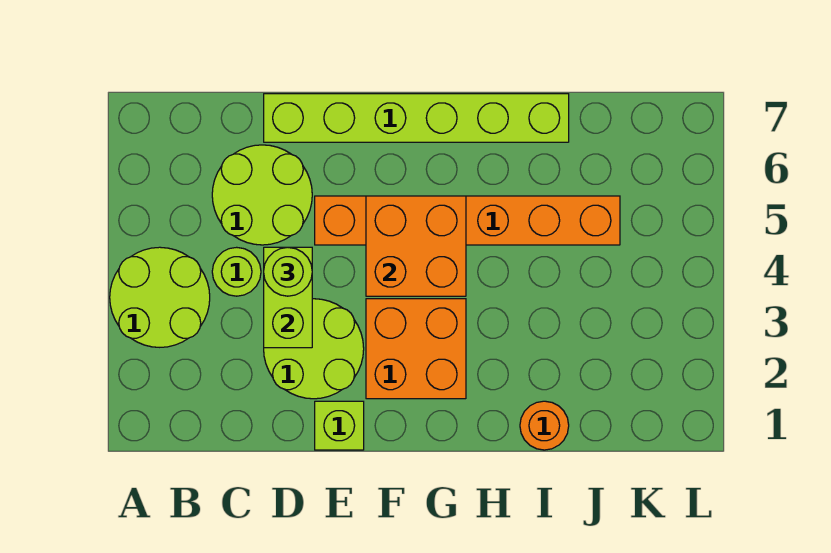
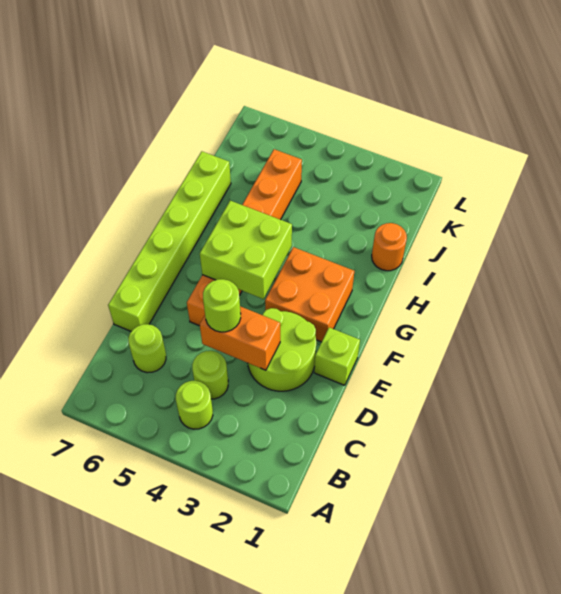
lime round brick A3:B4 level 1 -> lime round brick B4 level 1
lime round brick C5:D6 level 1 -> lime round brick C6 level 1
lime brick D3:D4 level 2 -> orange brick D3:D4 level 2
orange brick F4:G5 level 2 -> lime brick F4:G5 level 2

